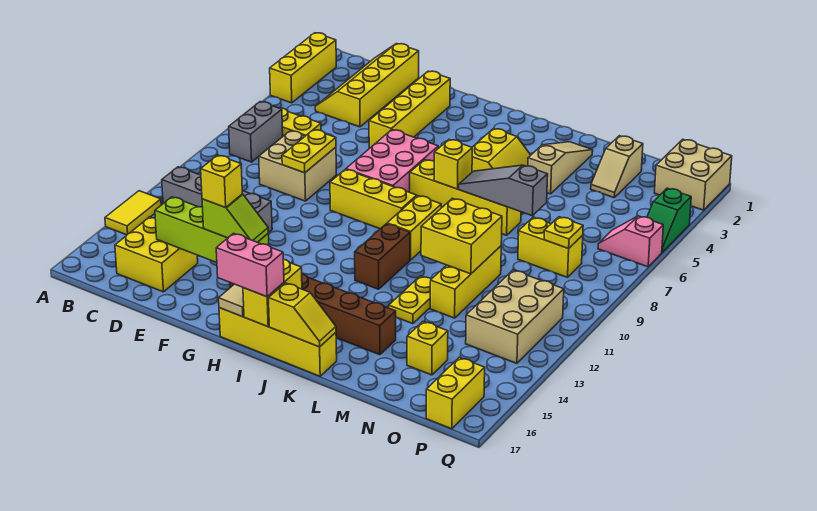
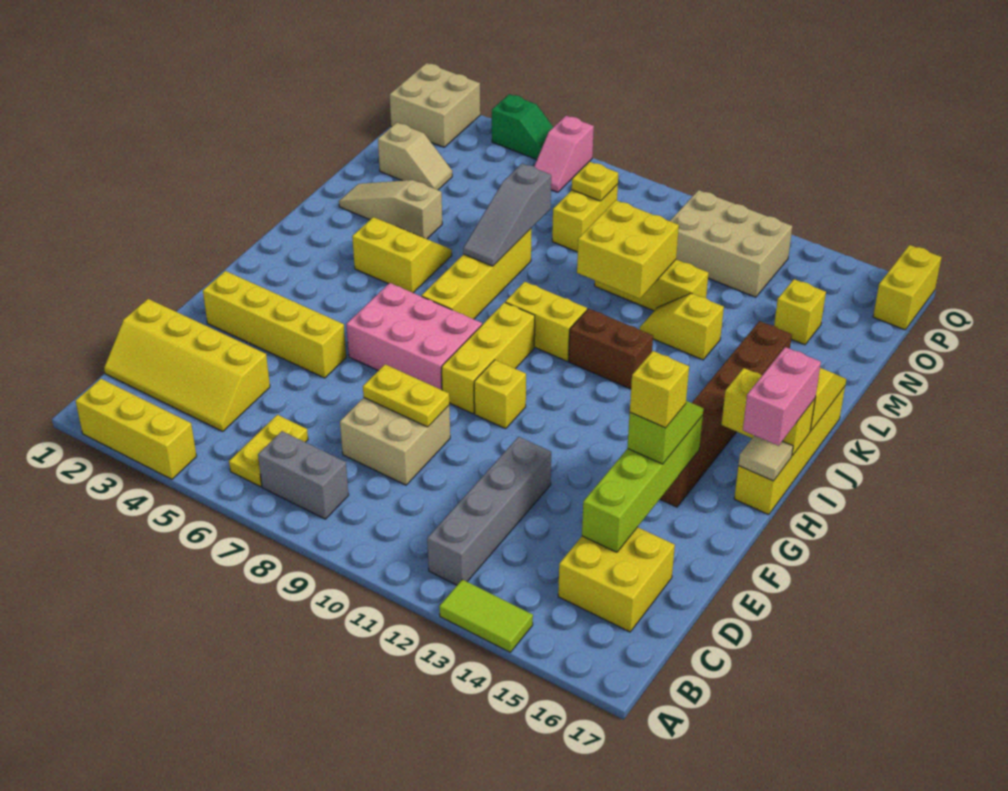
yellow tile A13:A14 level 1 -> lime tile A13:A14 level 1
yellow brick J7 level 2 -> yellow brick G10 level 1
yellow plate L12:L13 level 1 -> yellow slope L12:L13 level 1 top 13
yellow brick P16:P17 level 1 -> yellow brick P17:Q17 level 1

